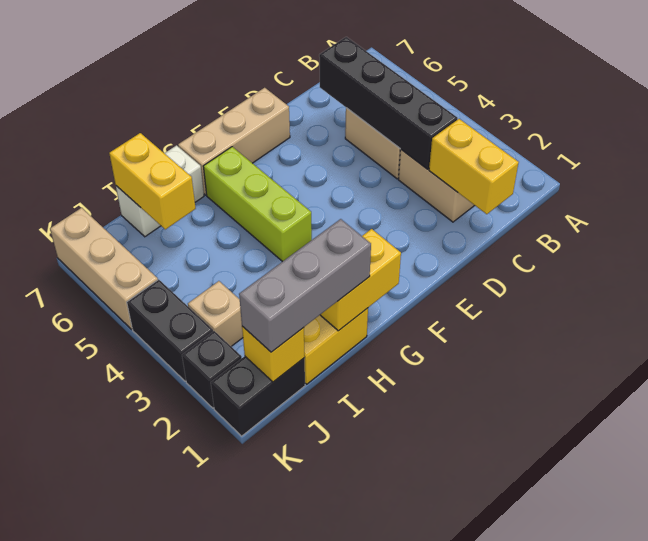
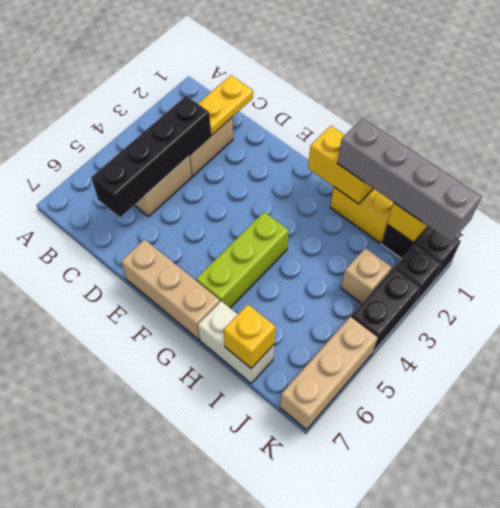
yellow brick C1:C2 level 2 -> yellow plate C1:C2 level 2
grey brick H1:J1 level 3 -> grey brick H1:K1 level 3
yellow brick I6:I7 level 2 -> yellow brick I7 level 2

